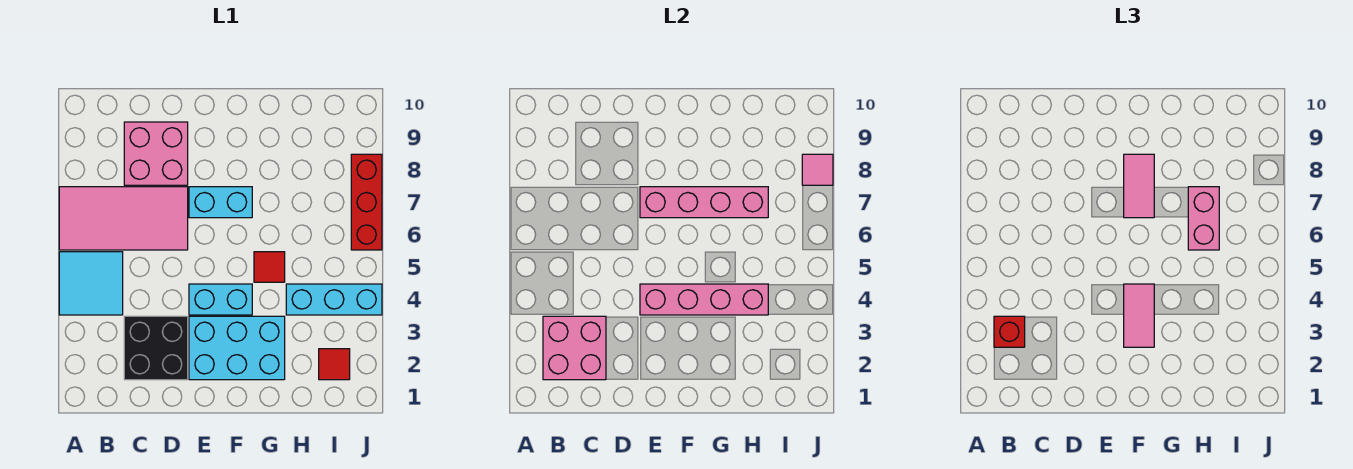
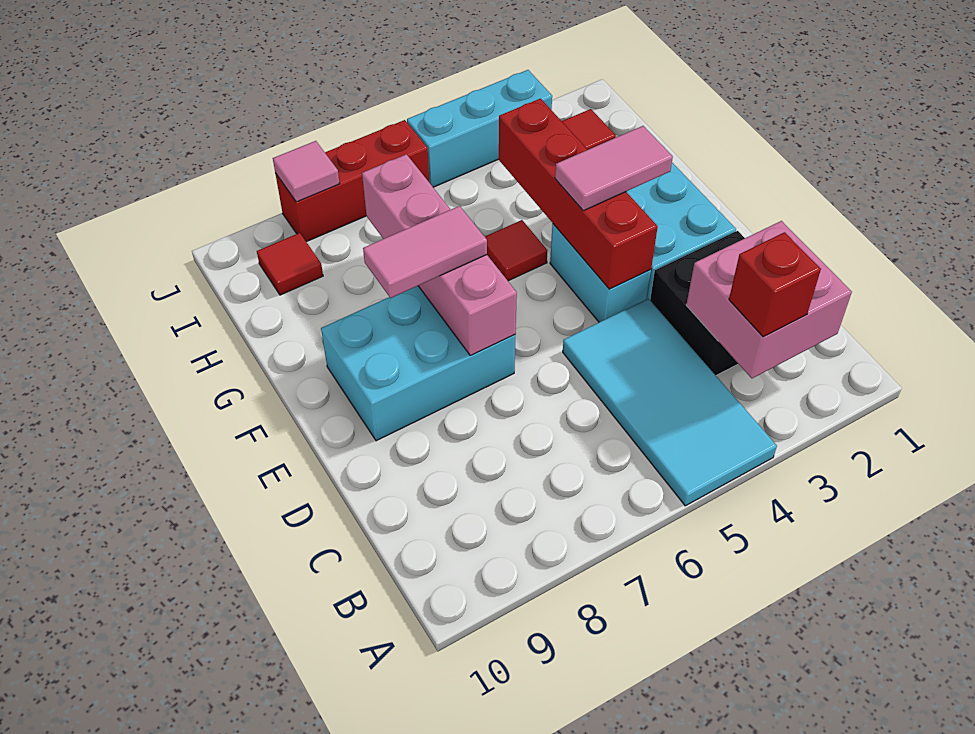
cyan tile A4:B5 level 1 -> cyan tile A4:D5 level 1
pink tile A6:D7 level 1 -> none
pink brick C8:D9 level 1 -> none
pink brick E4:H4 level 2 -> red brick E4:H4 level 2
cyan brick E7:F7 level 1 -> cyan brick E7:F9 level 1
cyan brick H4:J4 level 1 -> cyan brick J3:J5 level 1
pink brick H6:H7 level 3 -> none
none -> red tile I9 level 1

